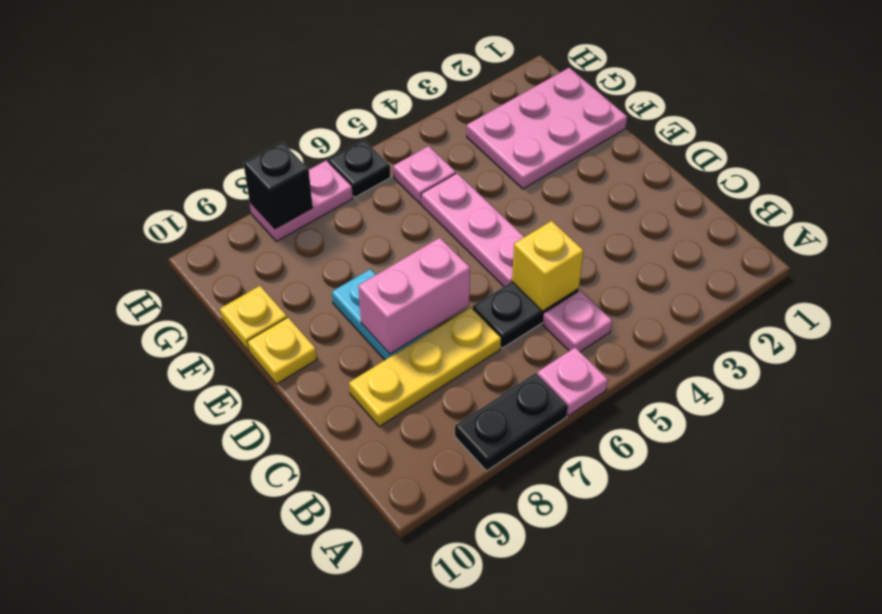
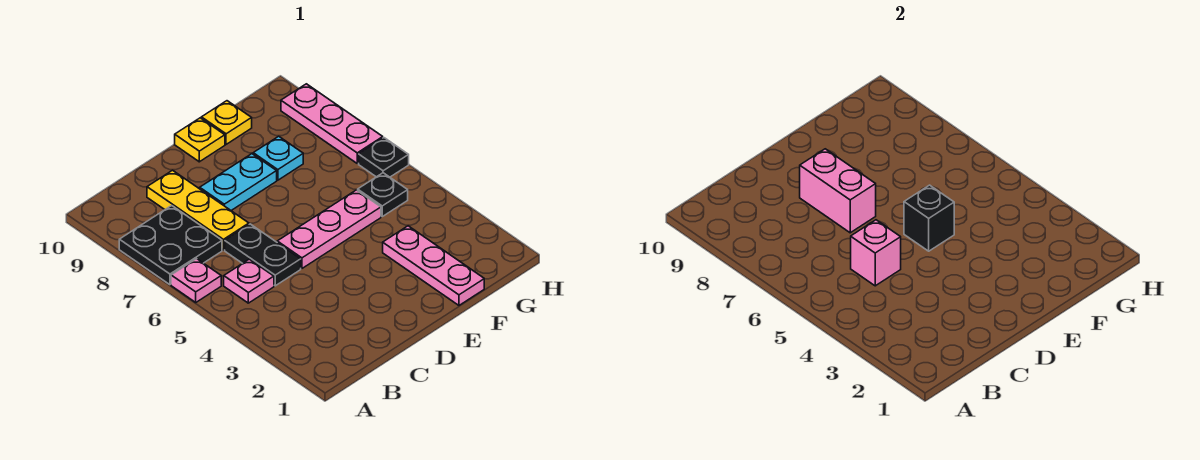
black plate A7:A8 level 1 -> black plate A7:B8 level 1
yellow brick C5 level 2 -> pink brick C5 level 2
pink plate F1:G3 level 1 -> pink plate F1:F3 level 1
none -> cyan plate F8 level 1
pink plate G5 level 1 -> black plate G5 level 1
pink plate H7:H8 level 1 -> pink plate H7:H9 level 1
black brick H8 level 2 -> black brick E5 level 2

